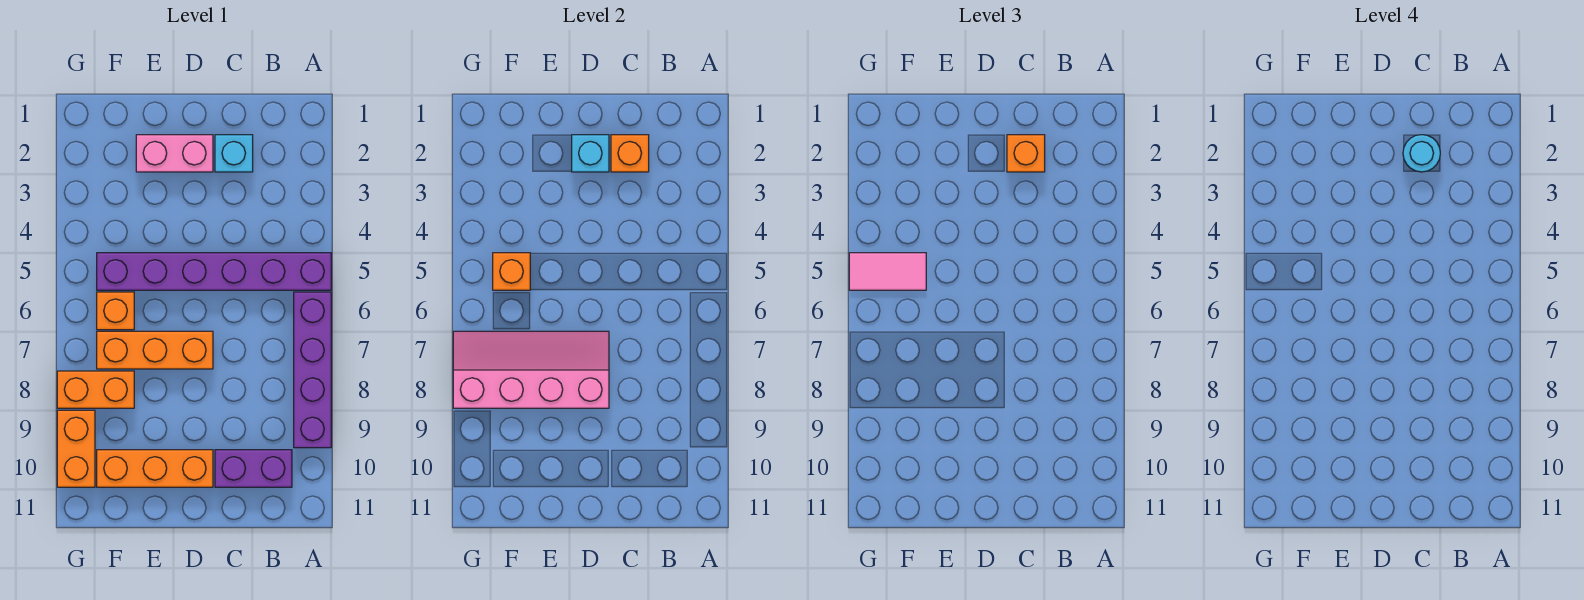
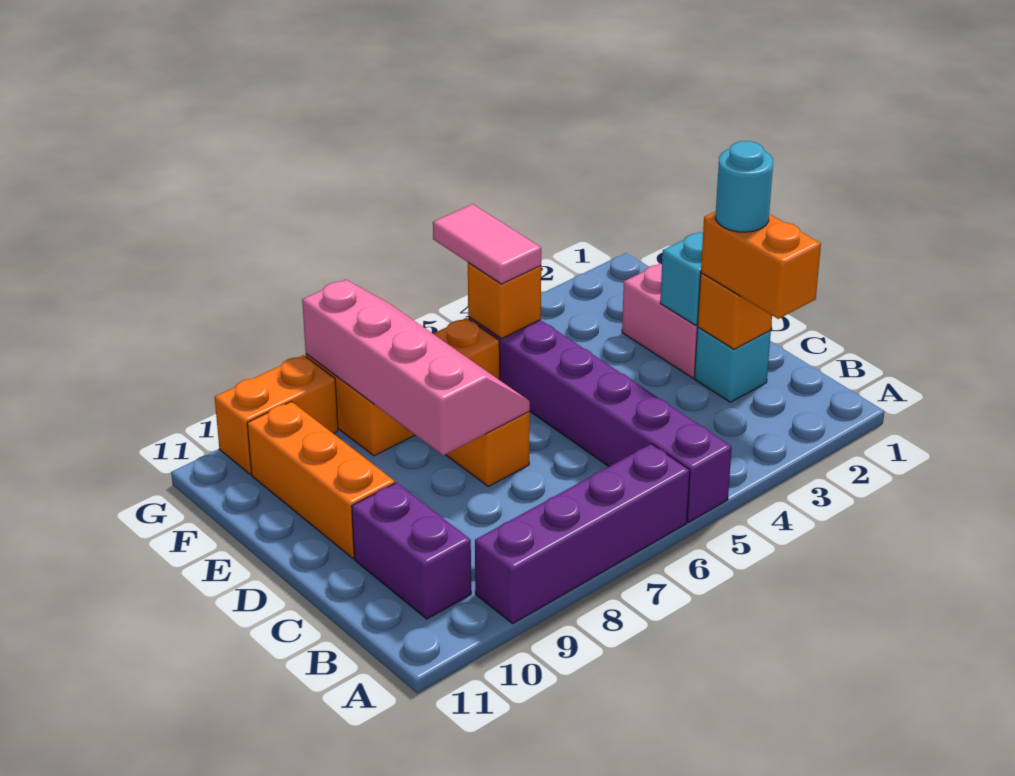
orange brick C2 level 3 -> orange brick B2:C2 level 3

